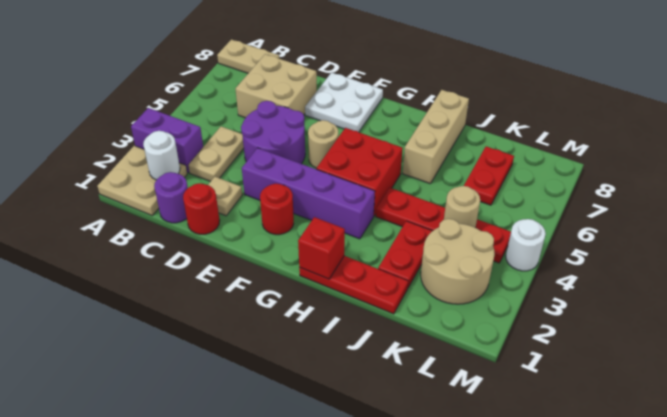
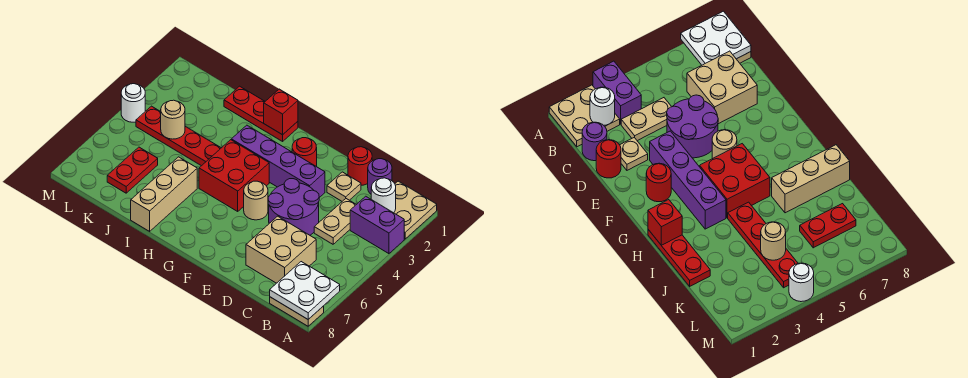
white plate E7:F8 level 1 -> white plate A7:B8 level 2
red plate J2:J3 level 1 -> none
tan round brick K2:L3 level 1 -> none

